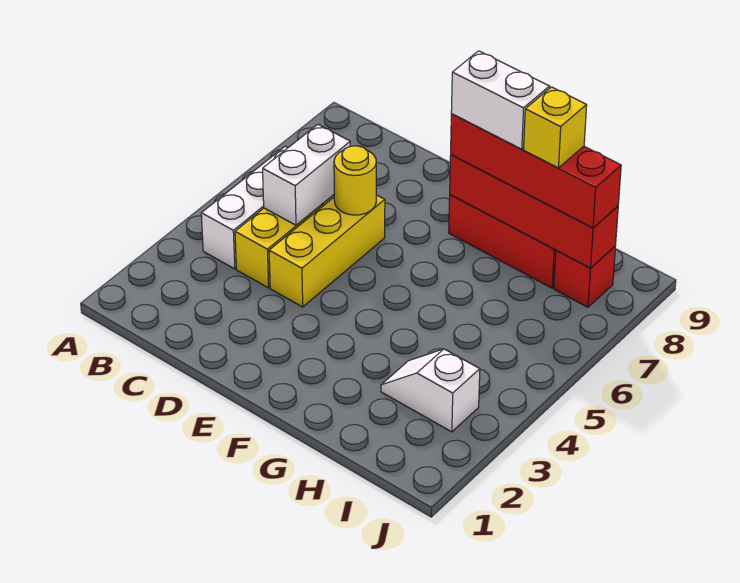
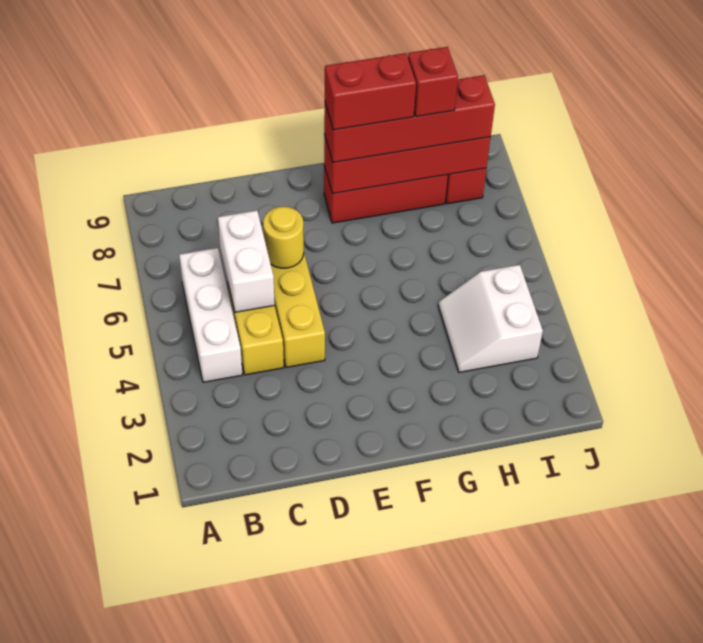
white brick F8:G8 level 4 -> red brick F8:G8 level 4
white slope H3:I3 level 1 top I -> white slope H3:I4 level 1 top I
yellow brick H8 level 4 -> red brick H8 level 4

